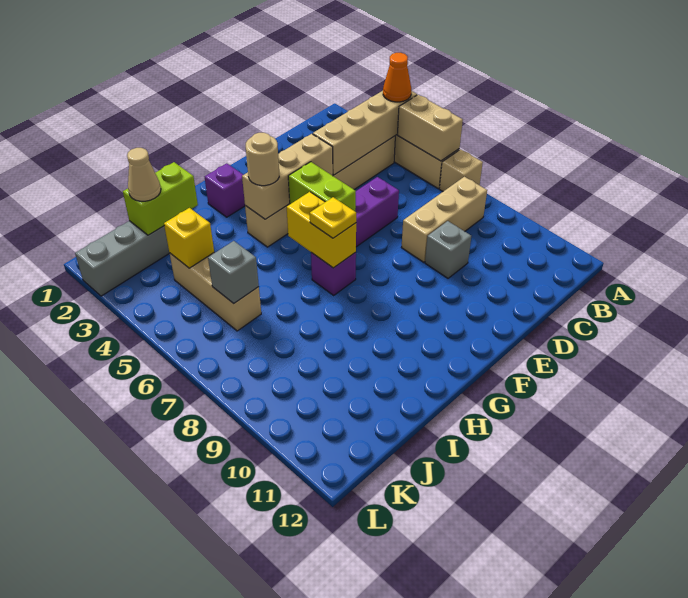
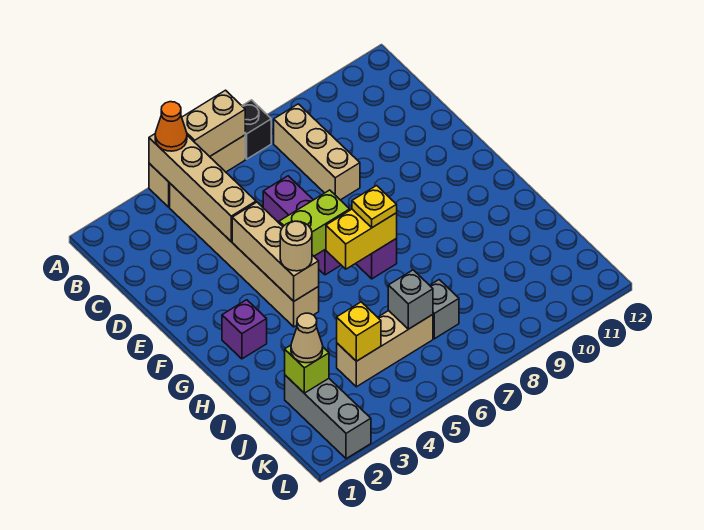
tan brick A7 level 1 -> black brick A7 level 1
grey brick D9 level 1 -> grey brick J7 level 1
lime brick I2:J2 level 2 -> lime brick J2 level 2

